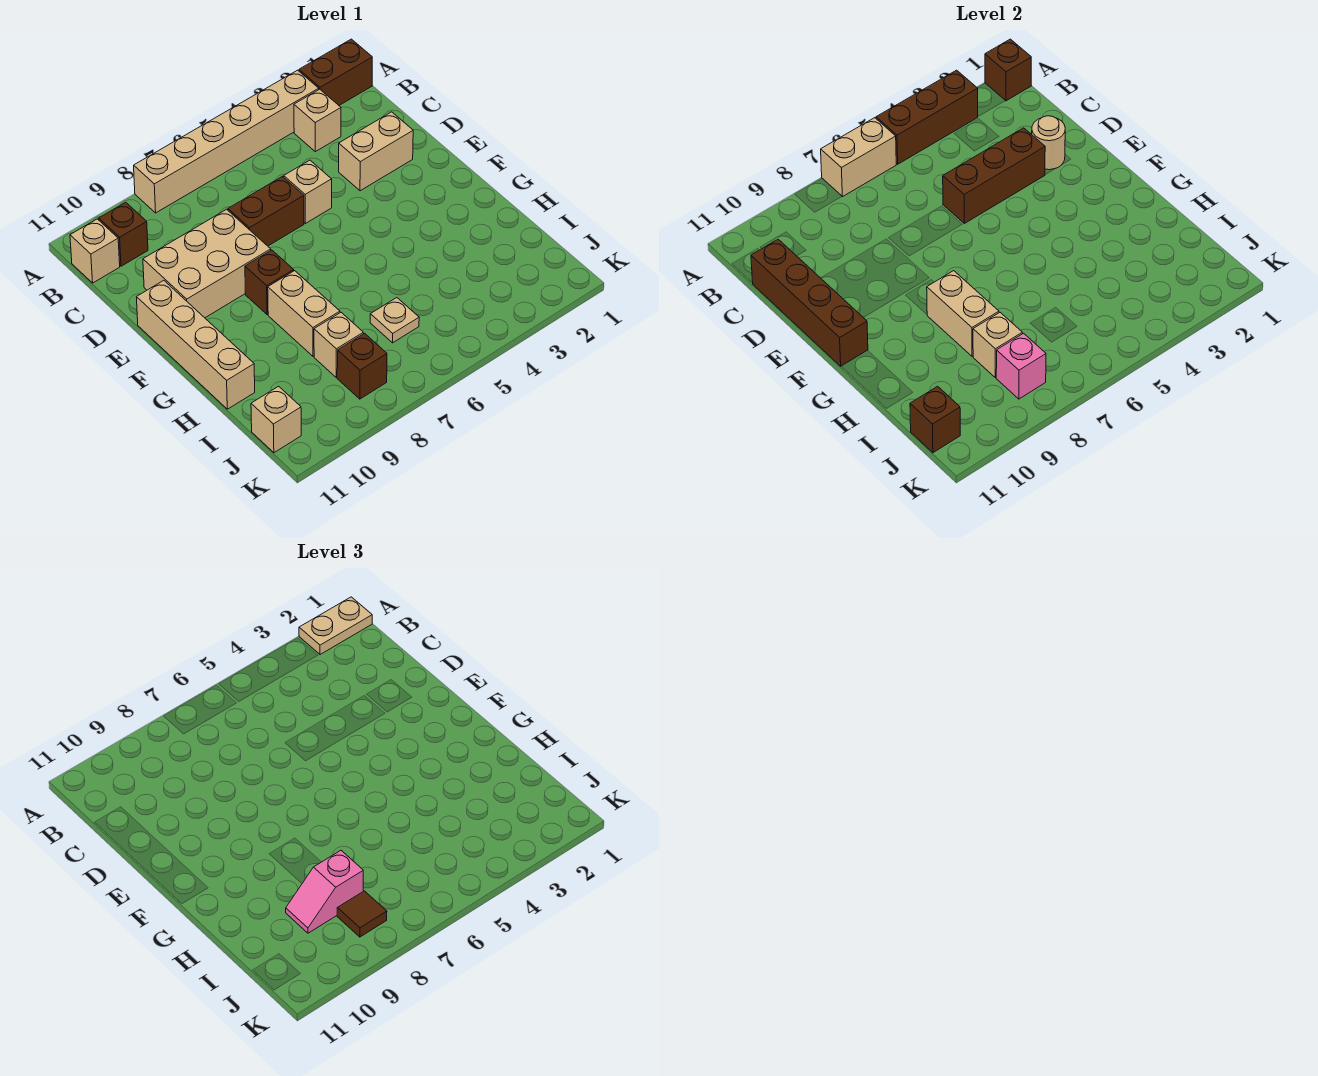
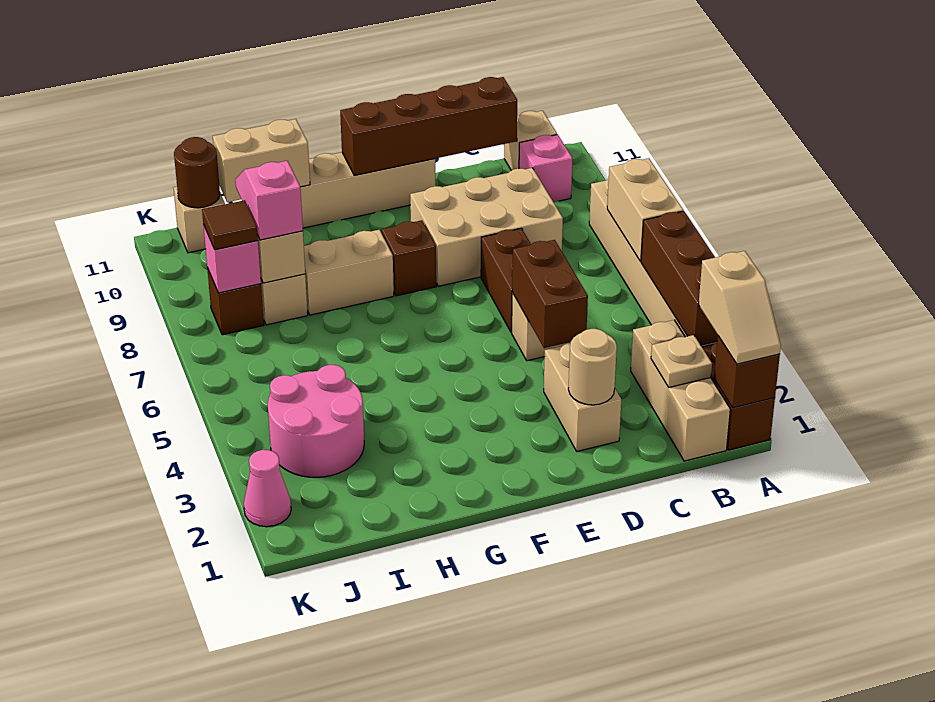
tan plate A1:A2 level 3 -> tan slope A1:A2 level 3 top 2
tan brick B3 level 1 -> tan brick B1:B3 level 1
brown brick B10 level 1 -> pink brick B10 level 1
brown brick D3:D5 level 2 -> brown brick D4:D5 level 2
tan brick D8:E10 level 1 -> tan brick C8:E9 level 1
tan brick G8:H8 level 2 -> tan brick H11:I11 level 2
none -> pink round brick I3:J4 level 1
tan plate I6 level 1 -> tan plate B2 level 2
brown brick J11 level 2 -> brown round brick J11 level 2
none -> pink cone K2 level 1

